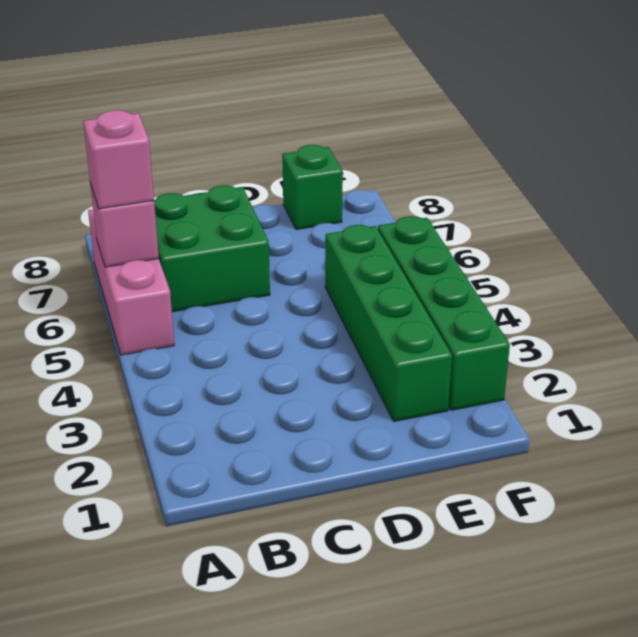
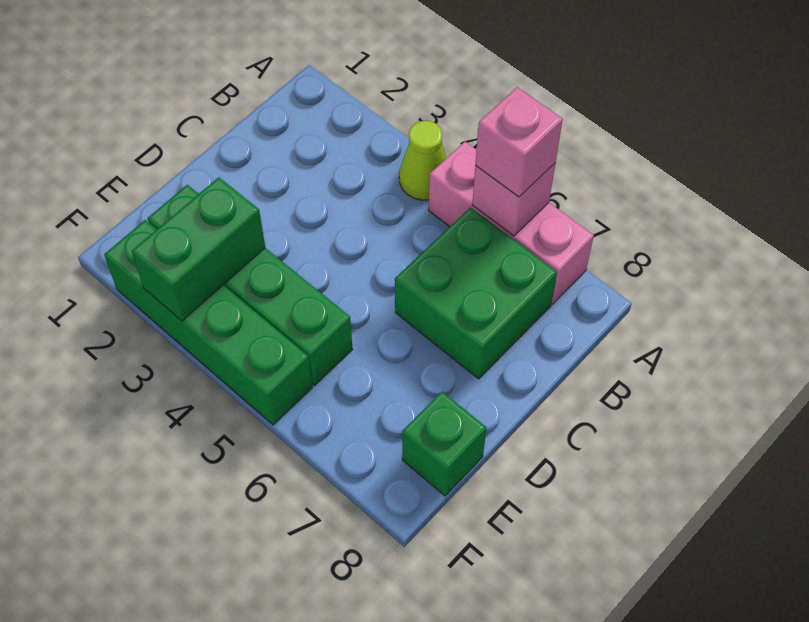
none -> lime cone A4 level 1
none -> green brick E3:F3 level 2

